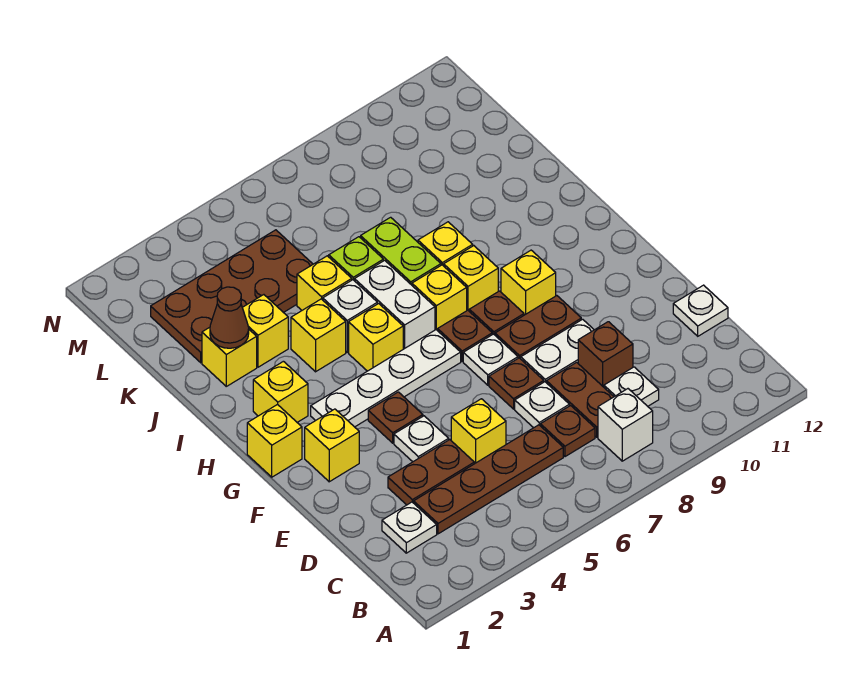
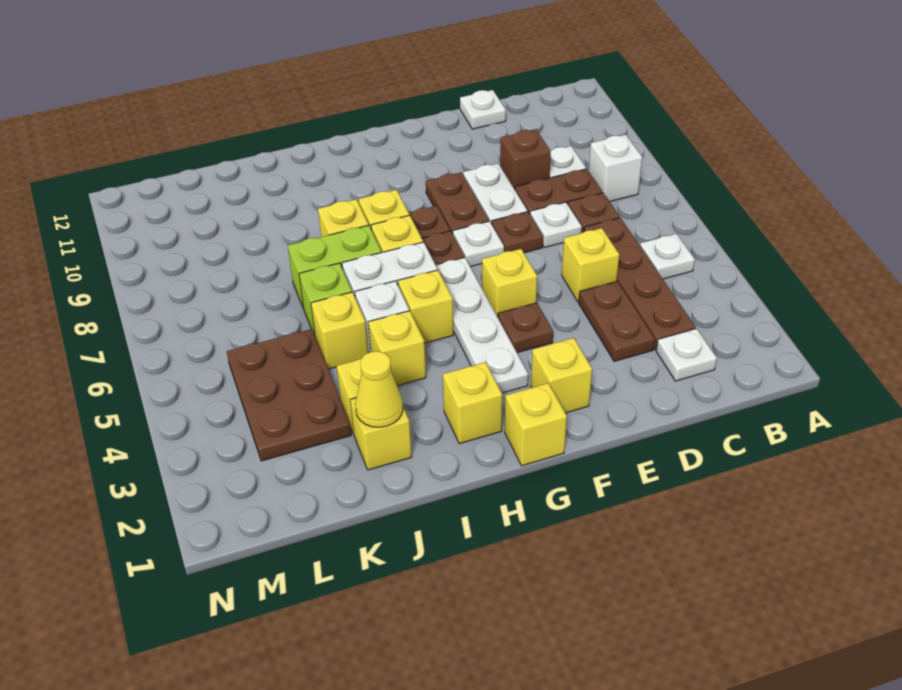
white plate E4 level 1 -> white plate B5 level 1
yellow brick G9 level 1 -> yellow brick F5 level 1
brown cone J2 level 2 -> yellow cone J2 level 2
brown plate K2:L5 level 1 -> brown plate K3:L5 level 1

